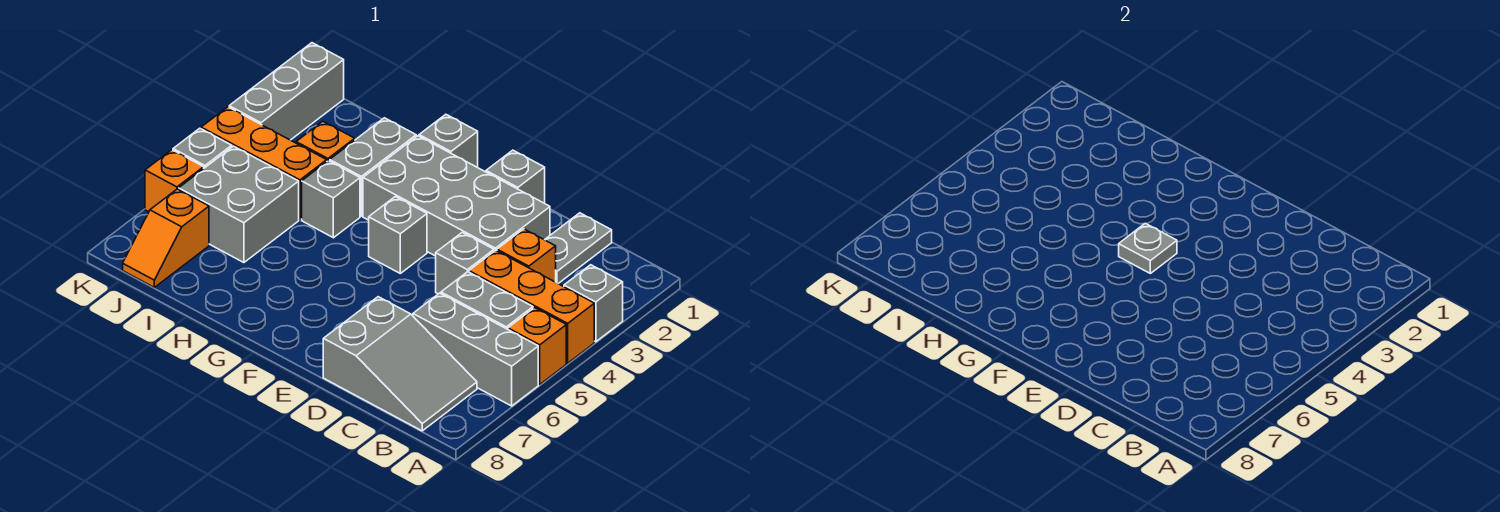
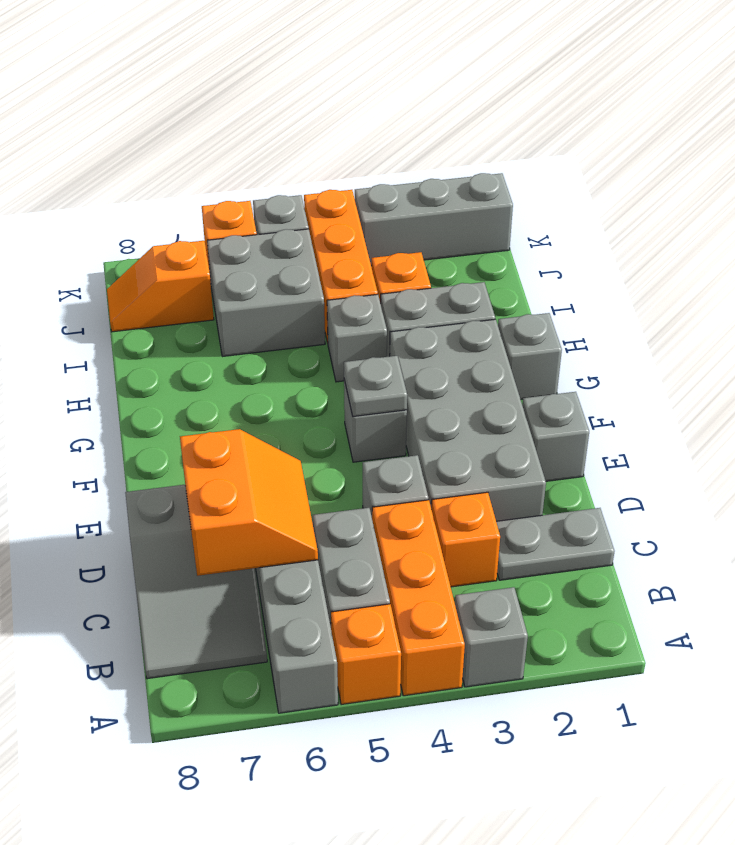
none -> orange slope C6:D7 level 2 top 7

